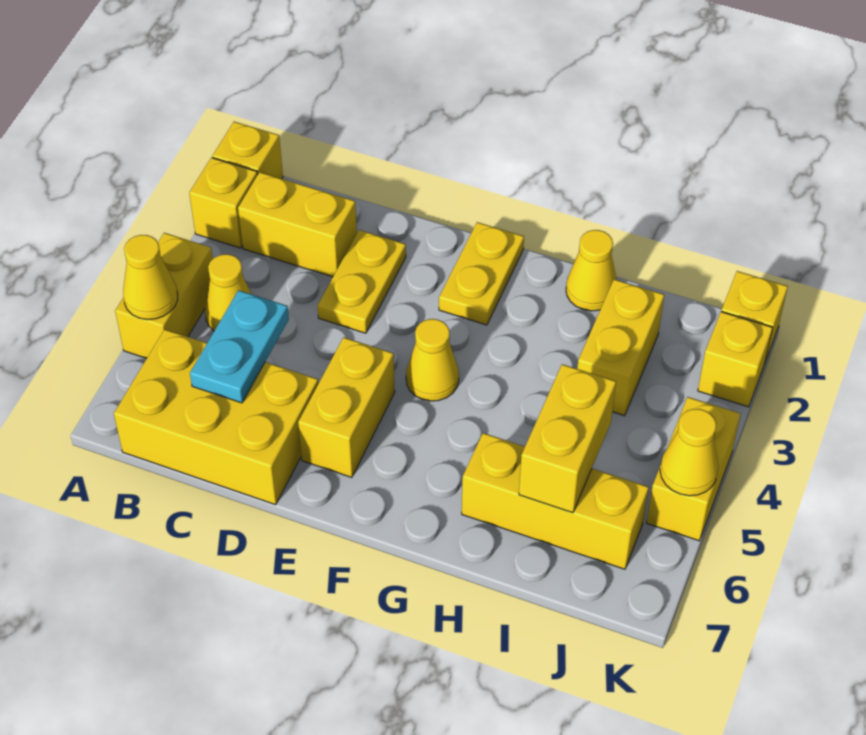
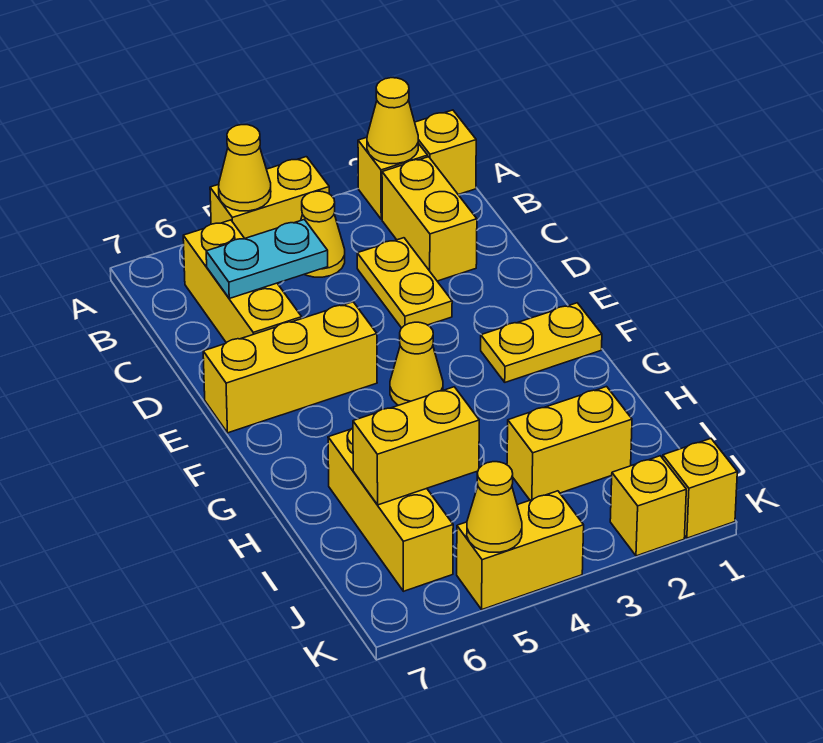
yellow brick B6:D7 level 1 -> yellow brick B6:D6 level 1
yellow plate D2:D3 level 1 -> yellow plate C3:D3 level 1
yellow brick E5:E6 level 1 -> yellow brick E5:E7 level 1
yellow cone H1 level 1 -> yellow cone A2 level 2

